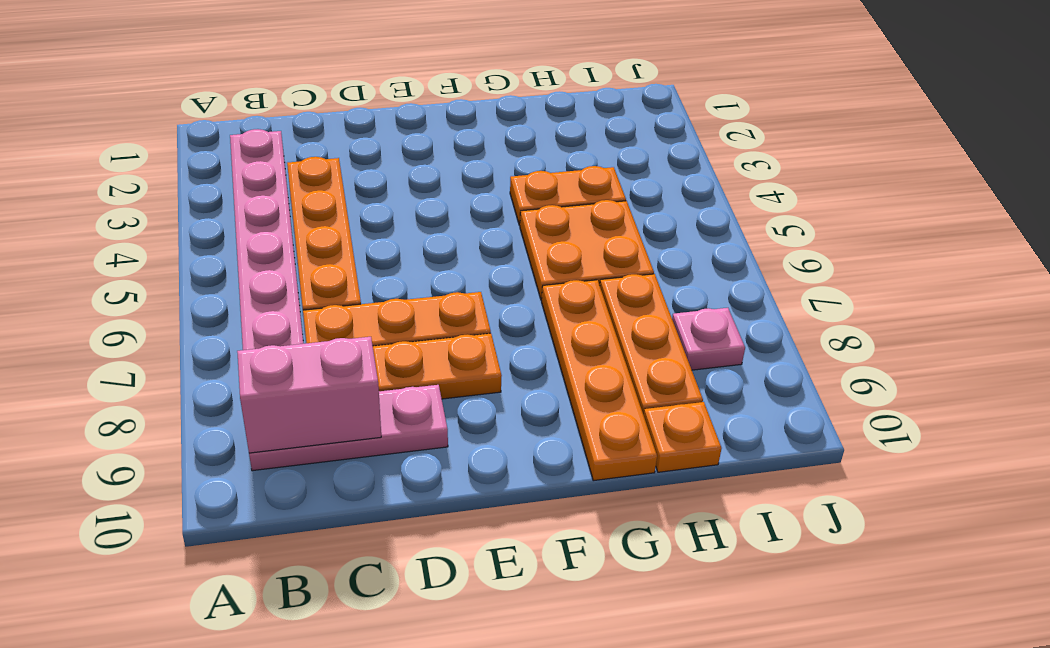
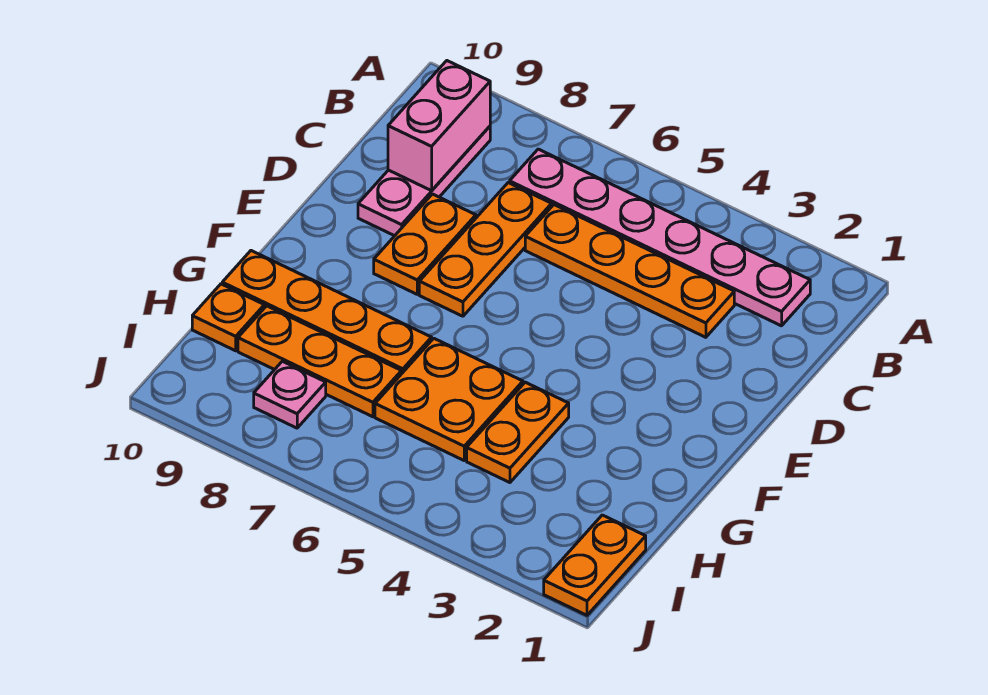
none -> orange plate I1:J1 level 1

